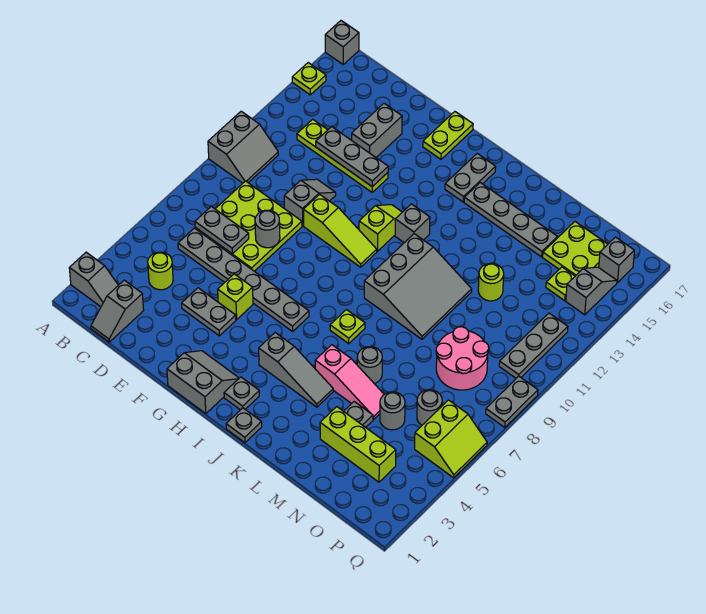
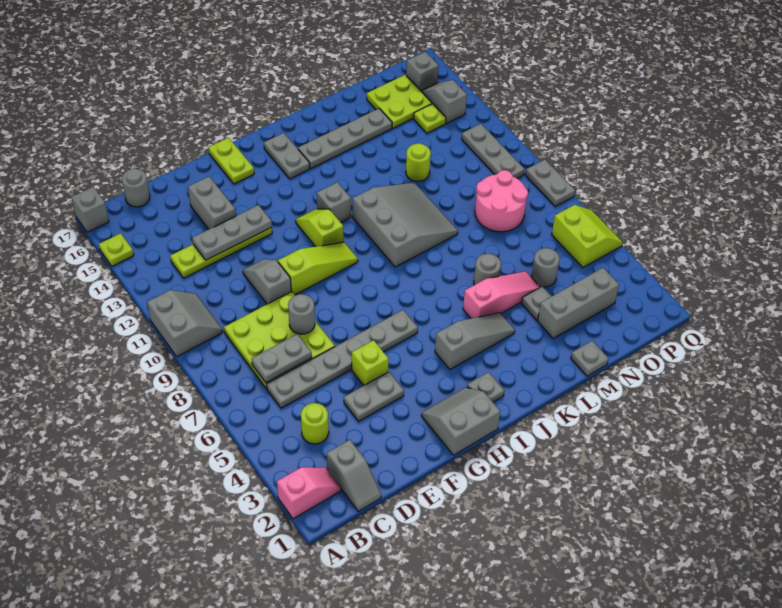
grey slope A2:B2 level 1 top A -> pink slope A2:B2 level 1 top A
grey plate J1 level 1 -> grey plate M1 level 1
lime plate J7 level 1 -> none
lime brick M3:O3 level 1 -> grey brick M3:O3 level 1
grey round brick O6 level 1 -> grey round brick C17 level 1

